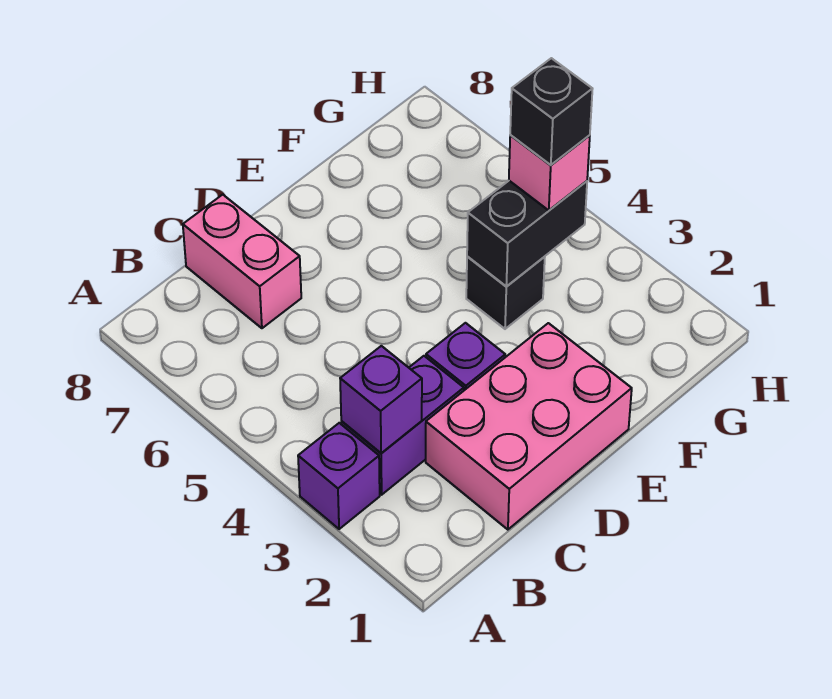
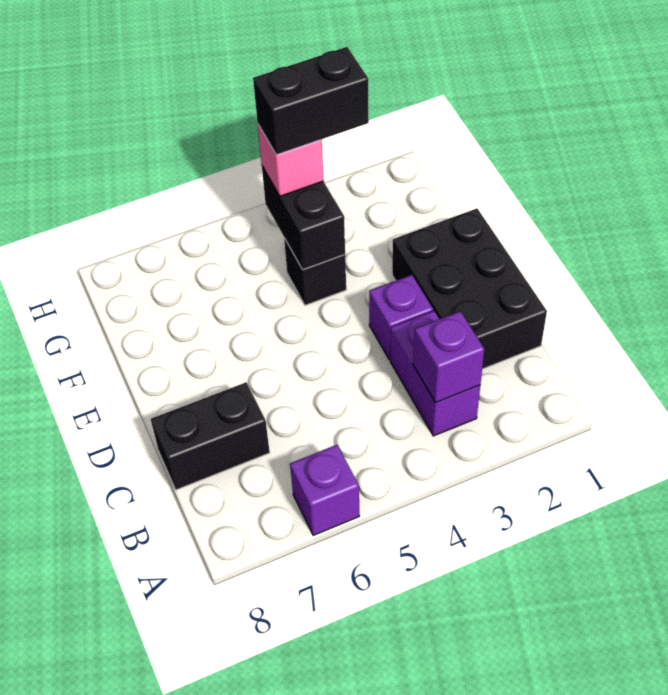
purple brick A3 level 1 -> purple brick A6 level 1
pink brick C1:E2 level 1 -> black brick C1:E2 level 1
pink brick C7:C8 level 1 -> black brick C7:C8 level 1
black brick G4 level 4 -> black brick G3:G4 level 4

